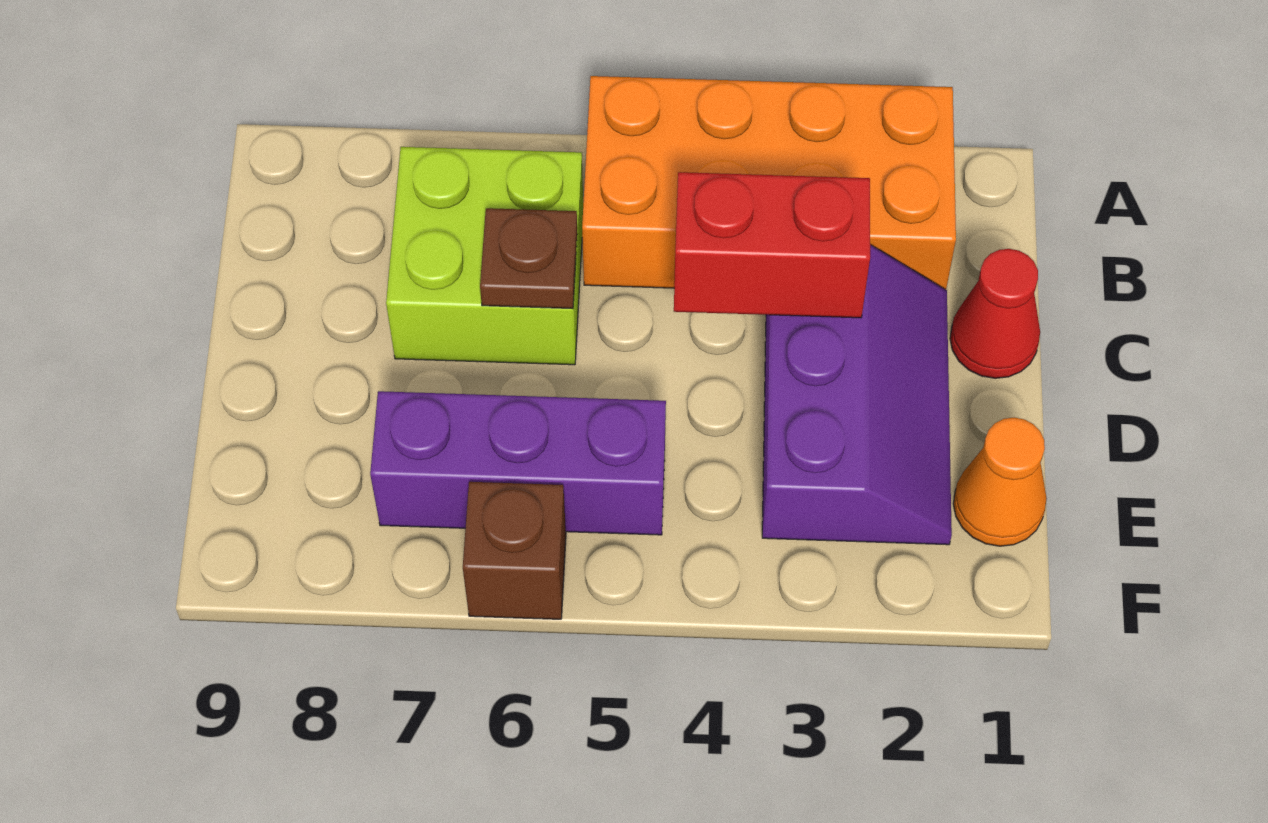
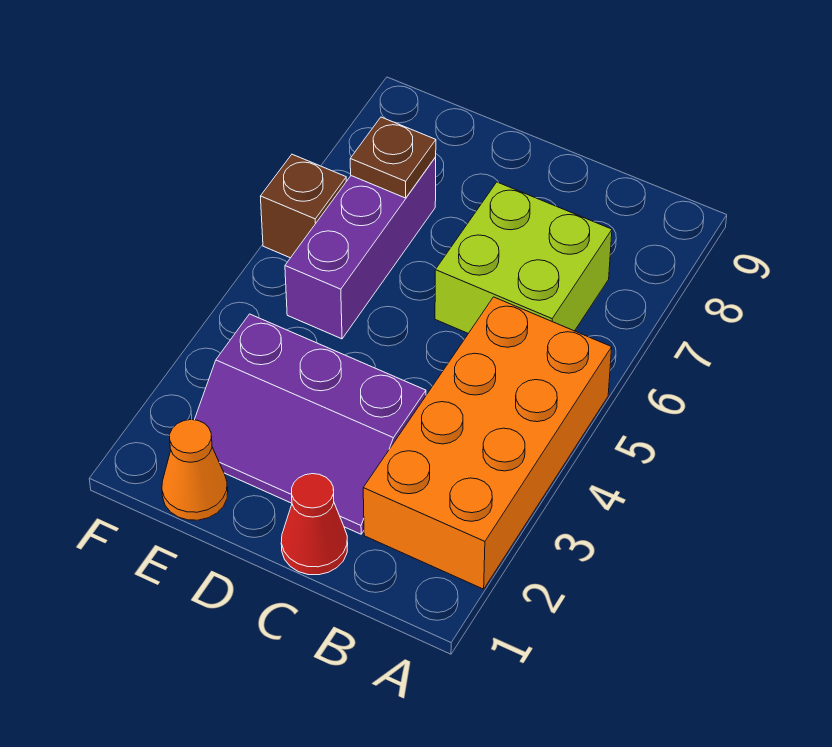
red brick C3:C4 level 2 -> none
brown plate C6 level 2 -> brown plate E7 level 2

